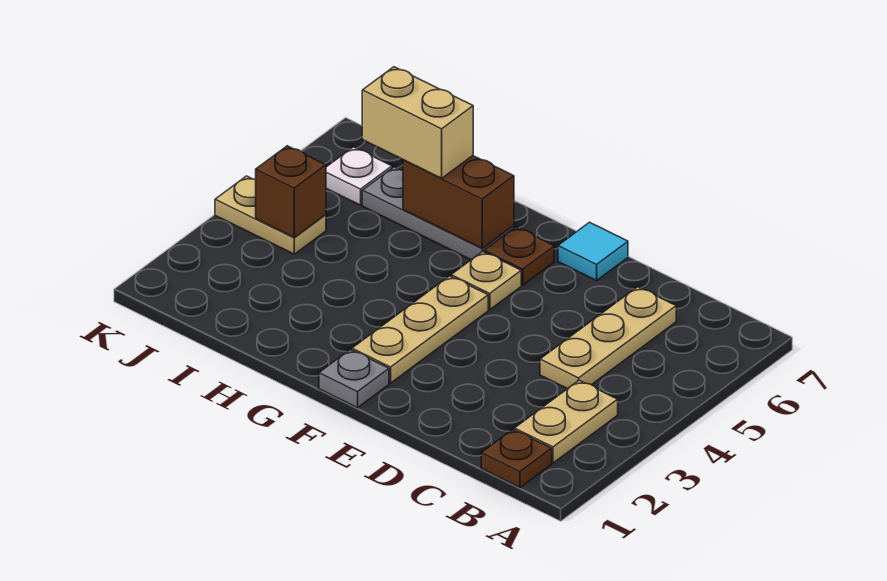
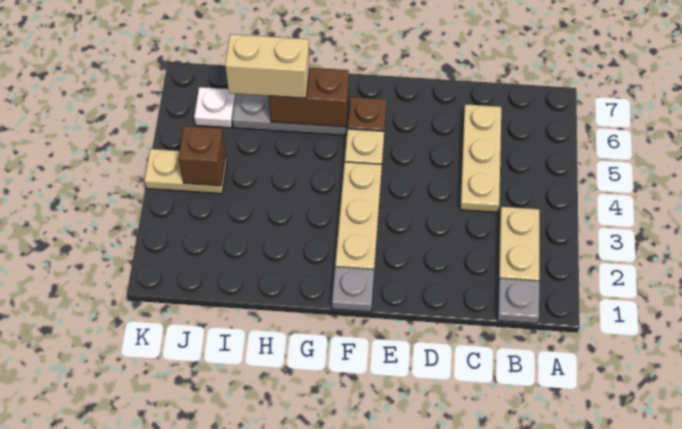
brown plate B1 level 1 -> grey plate B1 level 1
cyan tile E7 level 1 -> none

